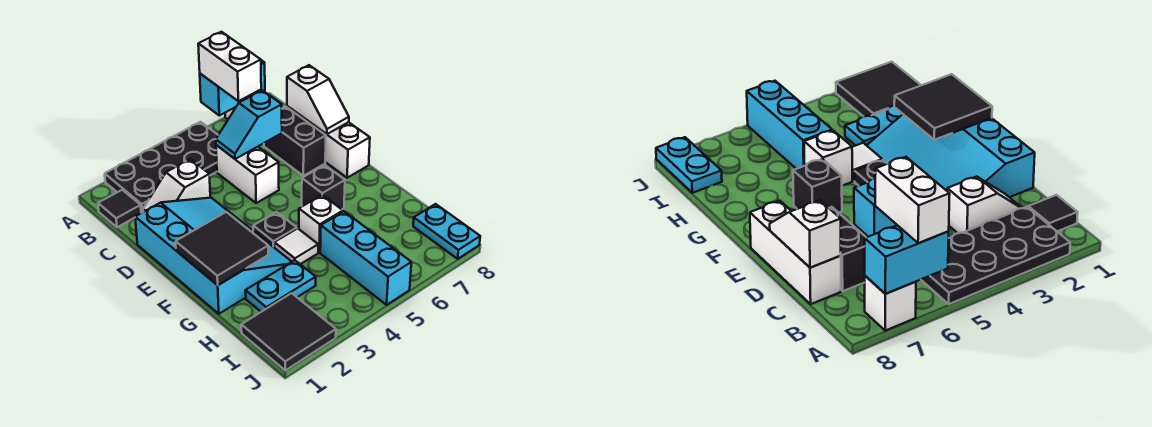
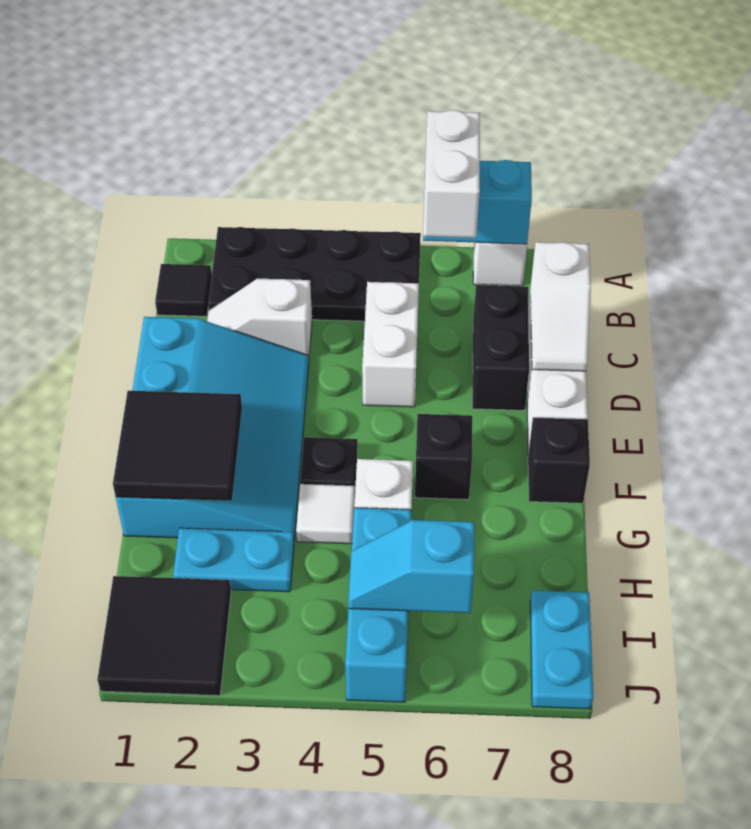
cyan slope C5:C6 level 2 top 6 -> cyan slope I5:I6 level 2 top 6
none -> black brick F8 level 1

